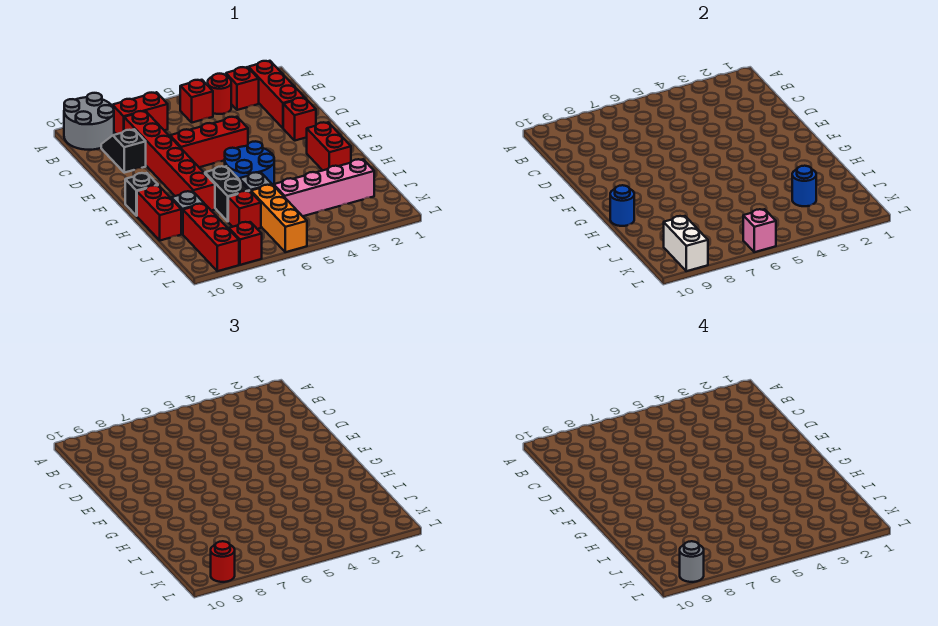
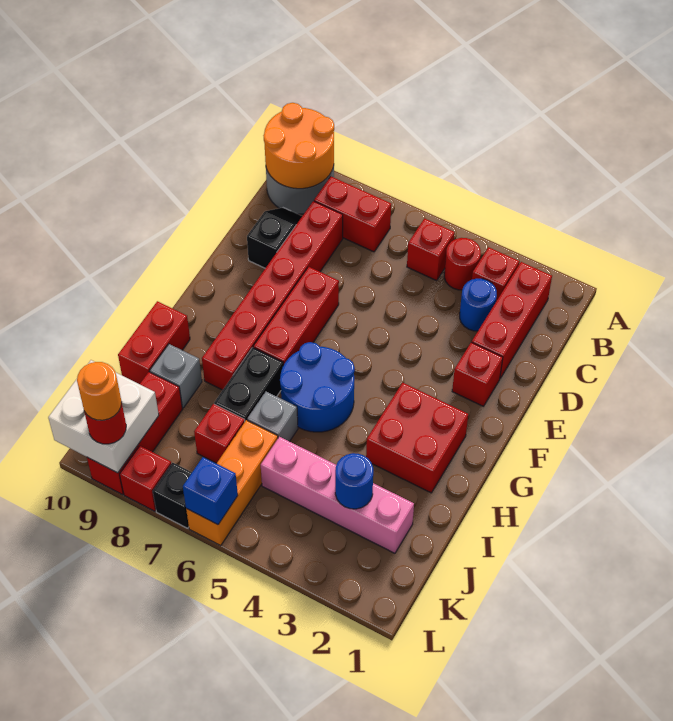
none -> orange round brick A9:B10 level 2
red brick E5:E7 level 1 -> red brick E7:G7 level 1
red brick G2:H2 level 1 -> red brick G2:H3 level 1
black brick G10 level 1 -> black brick L7 level 1
blue round brick H10 level 2 -> blue round brick C3 level 1
white brick K9:L9 level 2 -> white brick K9:L10 level 2
pink brick L6 level 2 -> blue brick L6 level 2
grey round brick L9 level 4 -> orange round brick L9 level 4

